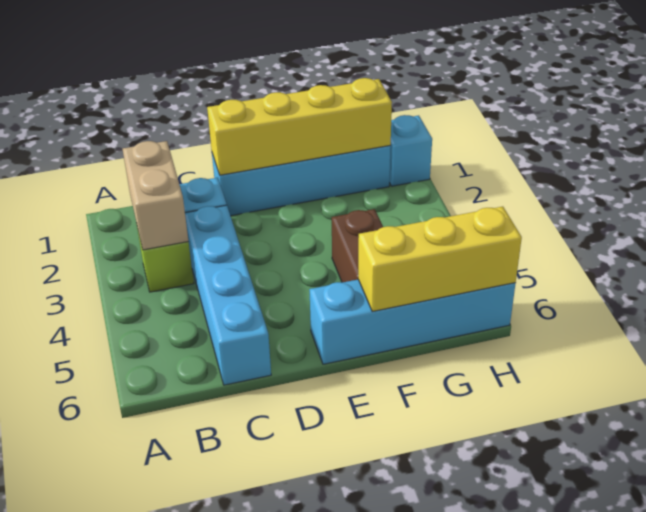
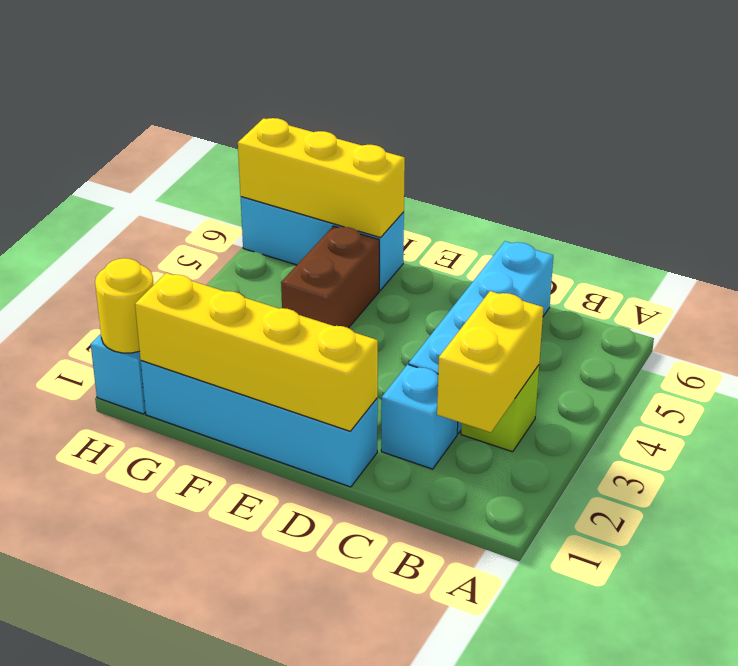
tan brick B2:B3 level 2 -> yellow brick B2:B3 level 2
cyan brick E6:H6 level 1 -> cyan brick F6:H6 level 1
none -> yellow round brick H1 level 2

